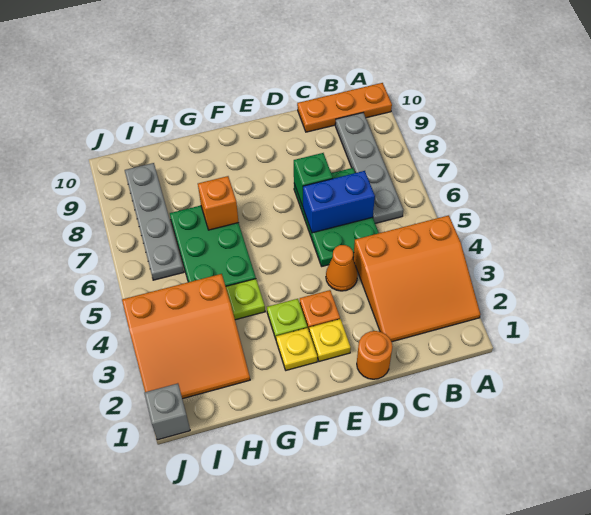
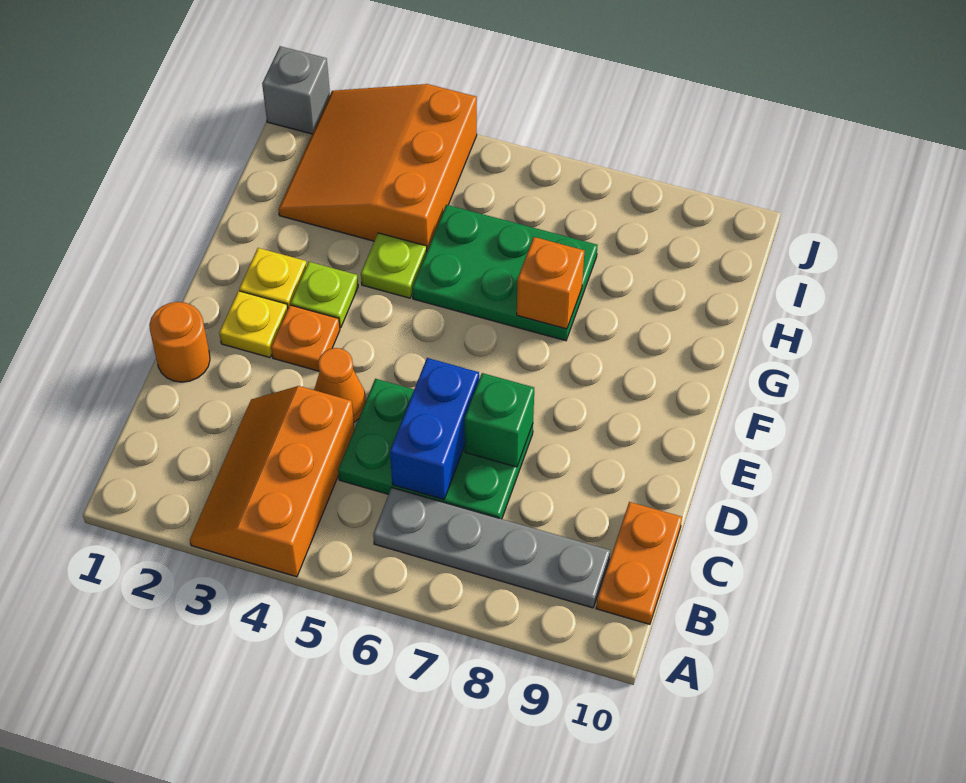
orange slope A2:C4 level 1 top 4 -> orange slope A3:C4 level 1 top 4
orange plate A10:C10 level 1 -> orange plate B10:C10 level 1
grey plate I6:I9 level 1 -> none

